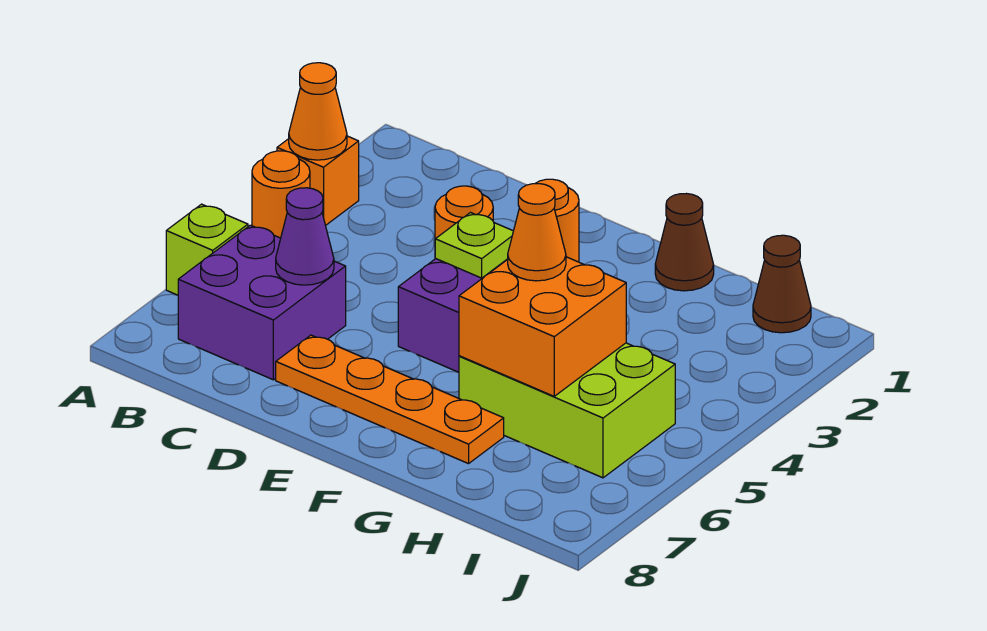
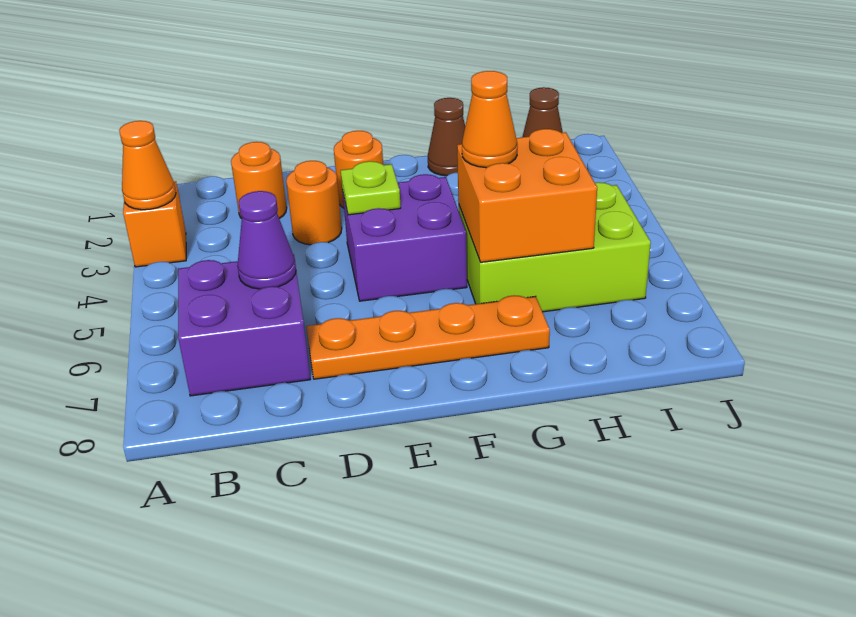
orange round brick A4 level 1 -> orange round brick C2 level 1
lime brick A6 level 1 -> none

